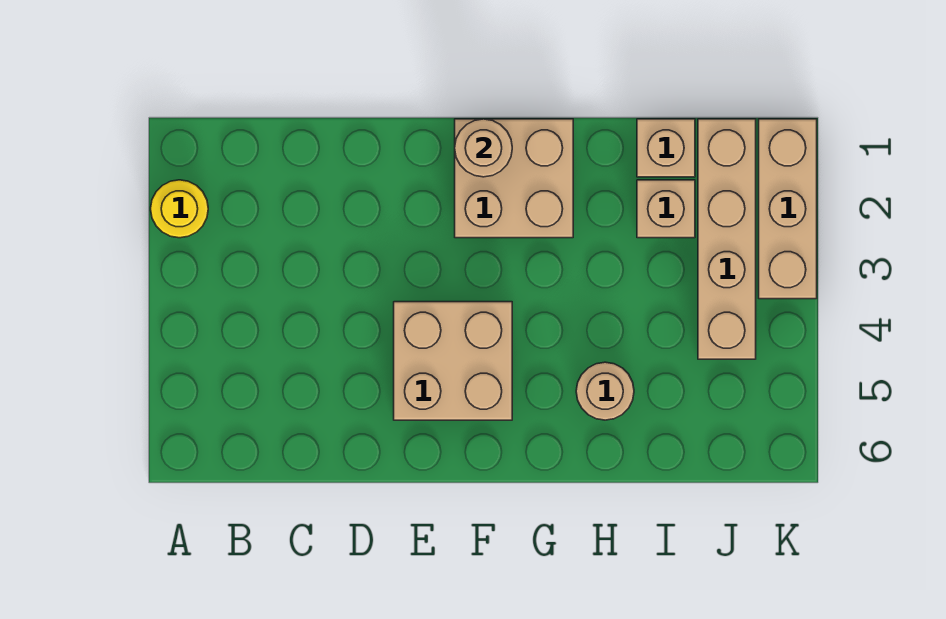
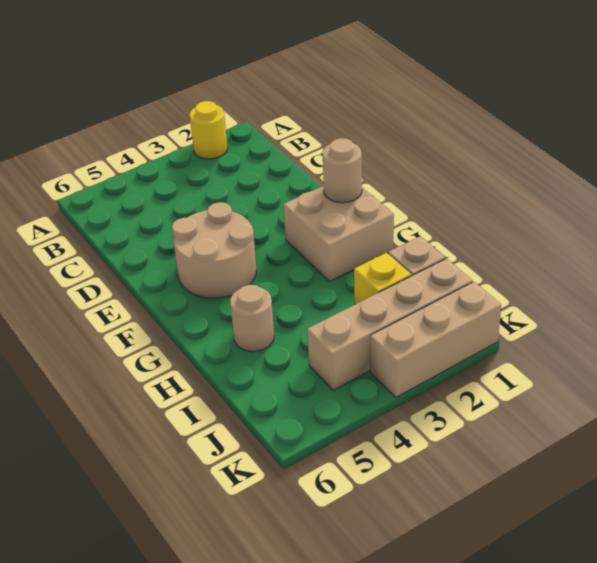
tan brick E4:F5 level 1 -> tan round brick E4:F5 level 1
tan brick I2 level 1 -> yellow brick I2 level 1

